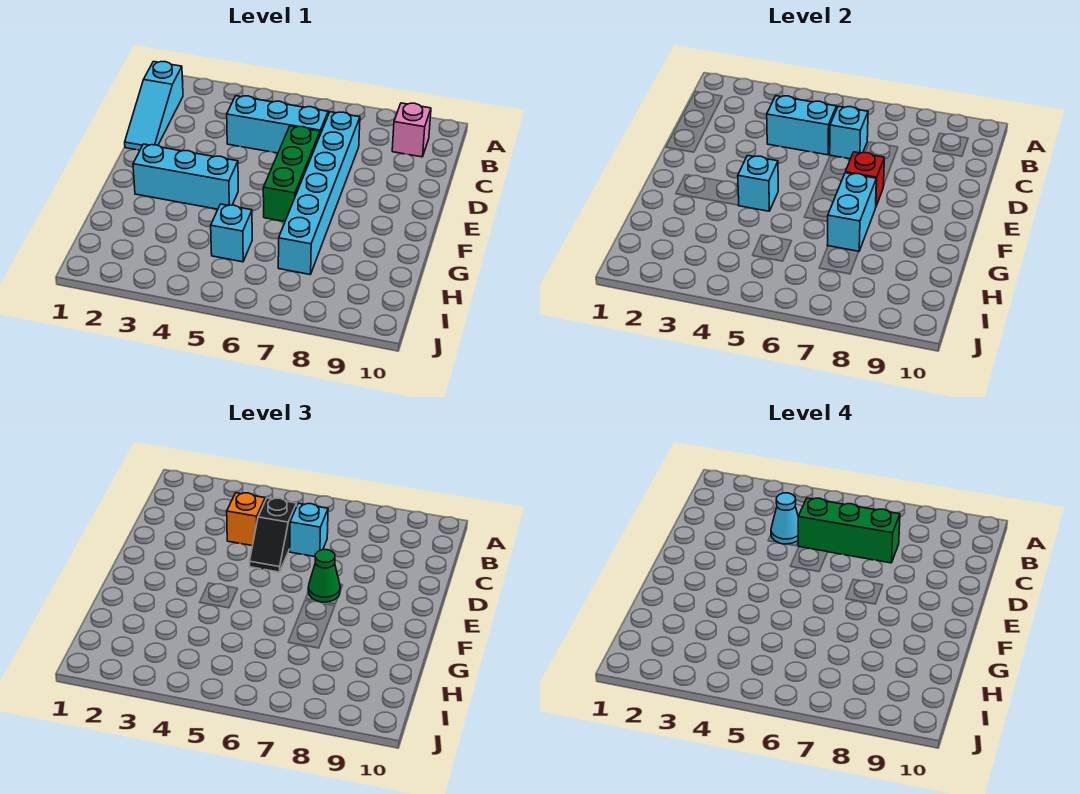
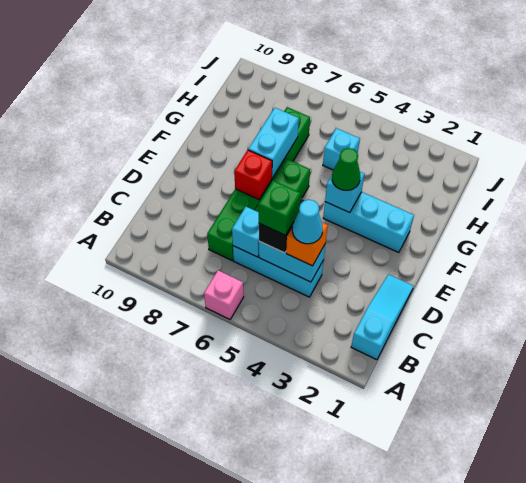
pink brick B9 level 1 -> pink brick A6 level 1
green brick C5:C7 level 4 -> green brick C5 level 4
cyan brick C6 level 3 -> none
cyan brick C7:H7 level 1 -> green brick C7:H7 level 1
green cone E7 level 3 -> green cone F4 level 3

